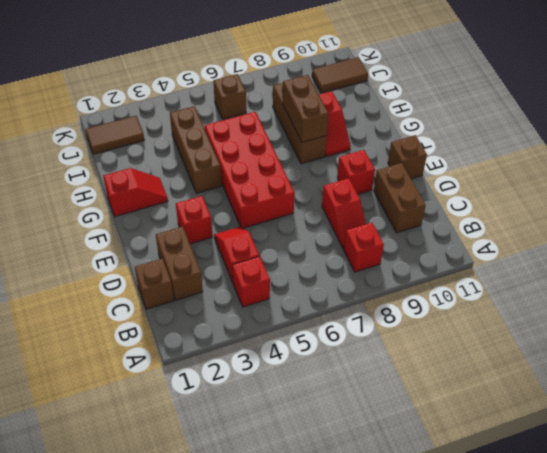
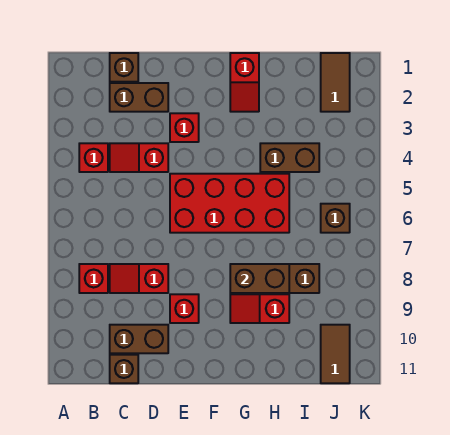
red slope C4:D4 level 1 top C -> red slope C4:D4 level 1 top D
brown brick E11 level 1 -> brown brick C11 level 1
brown brick G4:I4 level 1 -> brown brick H4:I4 level 1

